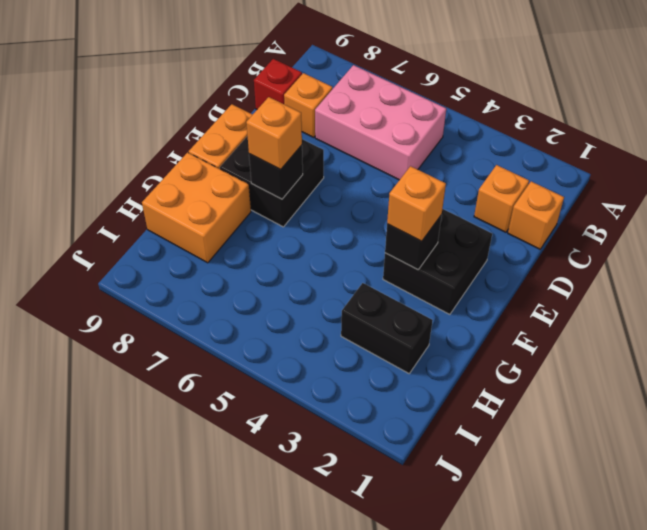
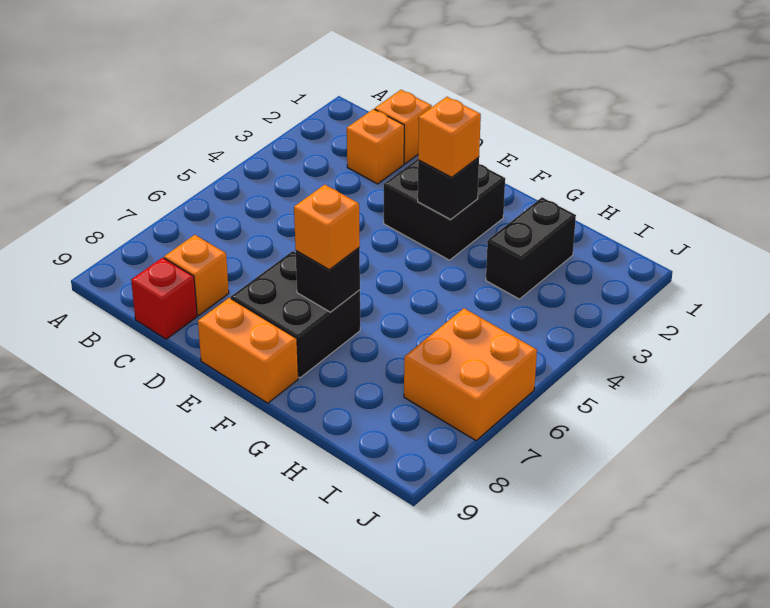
pink brick B5:C7 level 1 -> none
orange brick G8:H9 level 1 -> orange brick I6:J7 level 1

